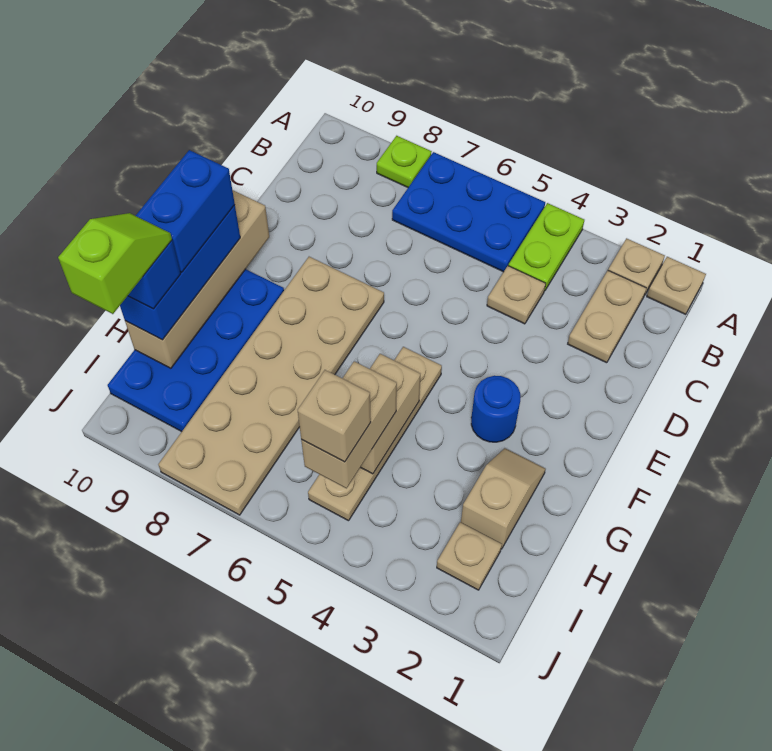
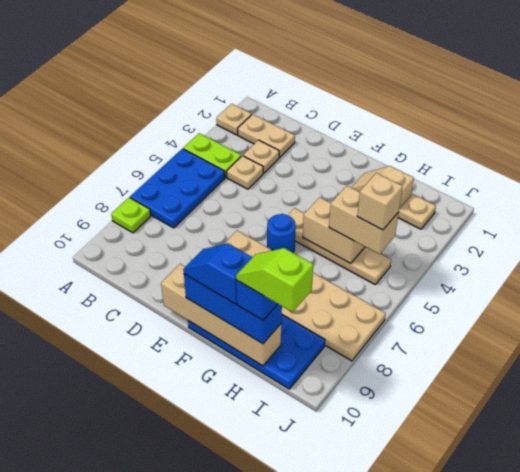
tan plate A1 level 1 -> tan plate C3 level 1
blue round brick F3 level 1 -> blue round brick F6 level 1
blue brick F10:G10 level 4 -> blue slope F10:G10 level 4 top G

